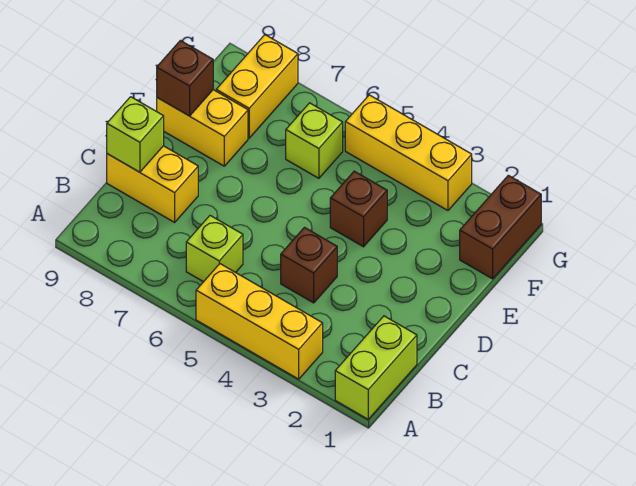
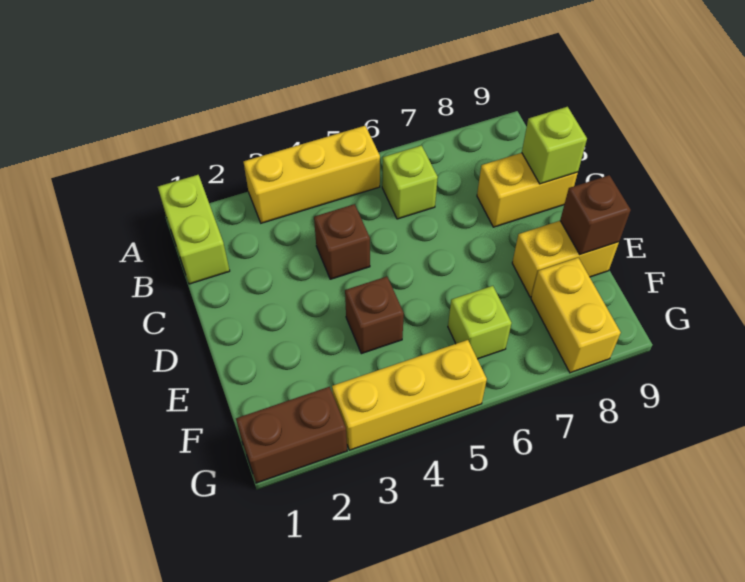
brown brick F1:G1 level 1 -> brown brick G1:G2 level 1

